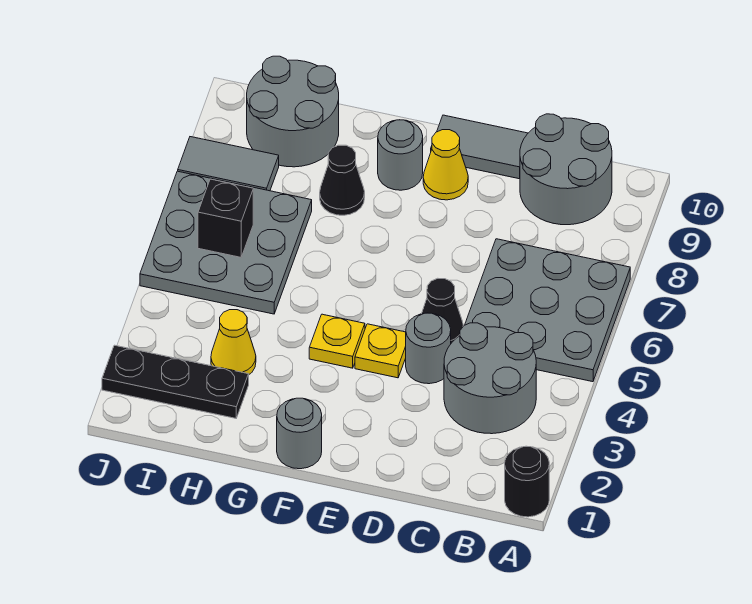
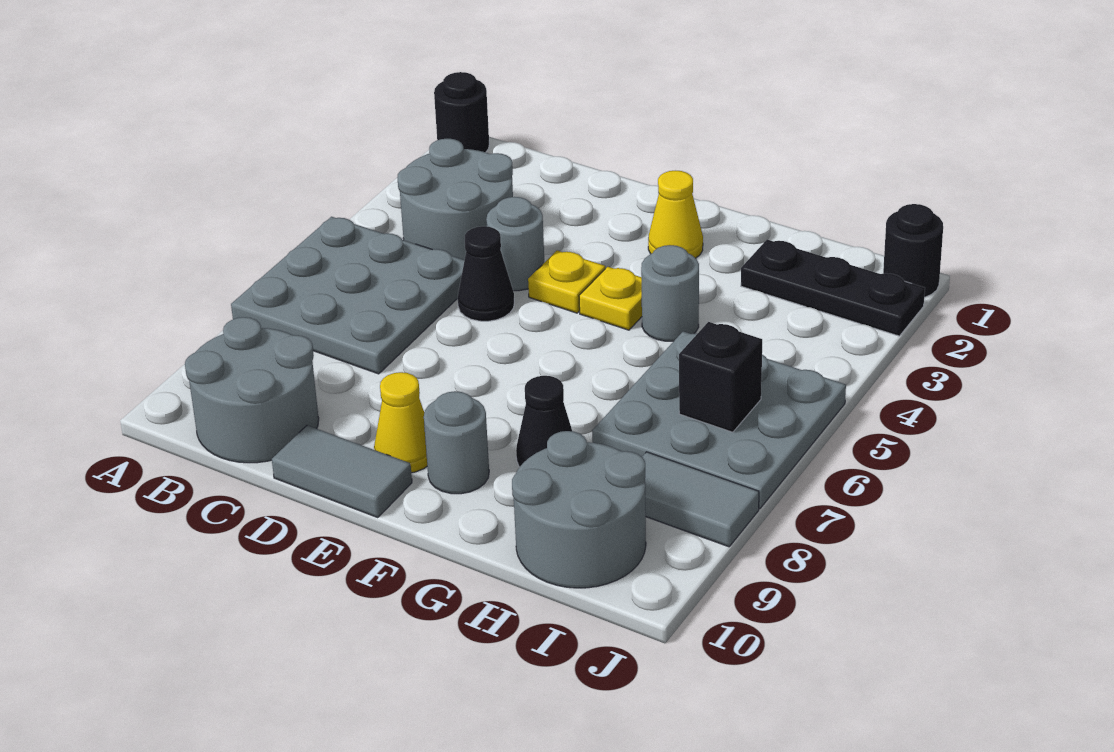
grey round brick F1 level 1 -> grey round brick G4 level 1
yellow cone H3 level 1 -> yellow cone F2 level 1
none -> black round brick J1 level 1

